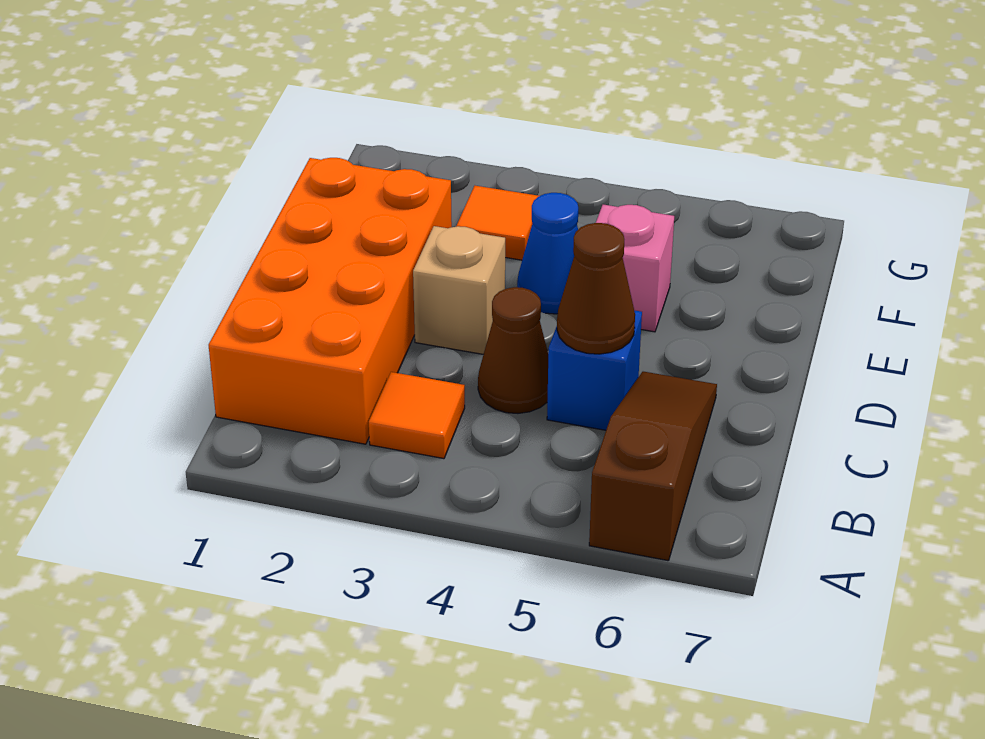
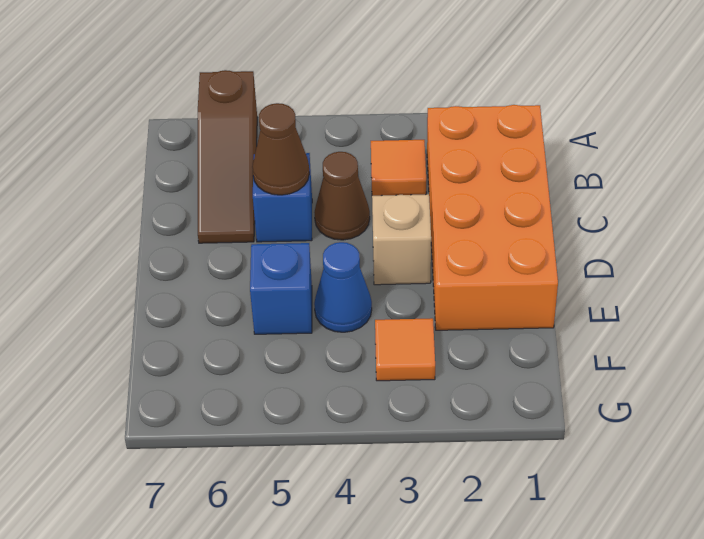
pink brick E5 level 1 -> blue brick E5 level 1

